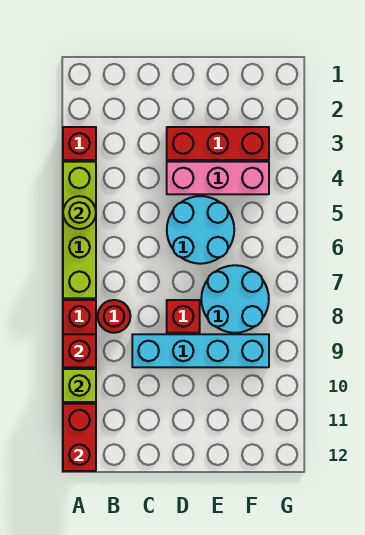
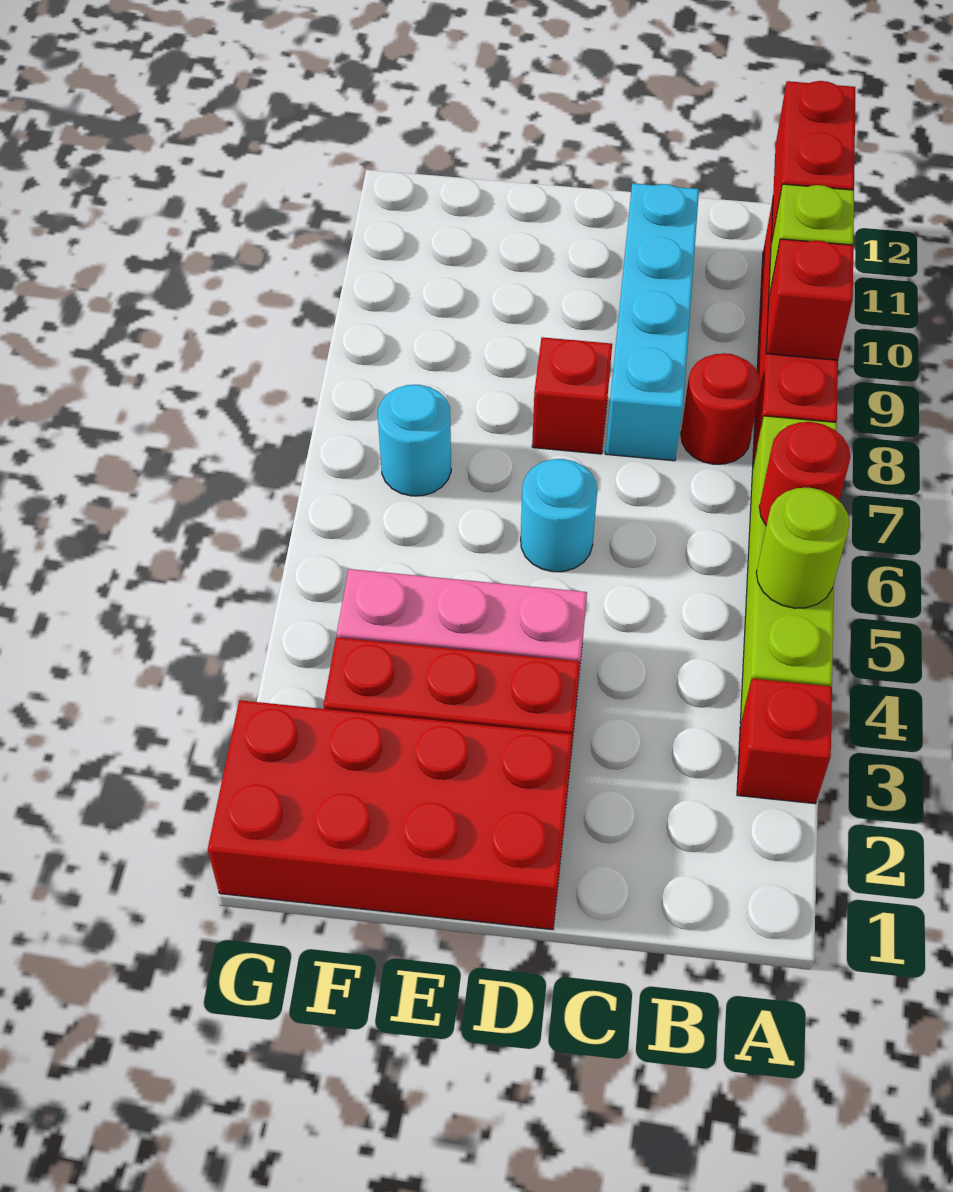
none -> red round brick A6 level 2
cyan brick C9:F9 level 1 -> cyan brick C8:C11 level 1
none -> red brick D1:G2 level 1
cyan round brick D5:E6 level 1 -> cyan round brick D6 level 1
cyan round brick E7:F8 level 1 -> cyan round brick F7 level 1

